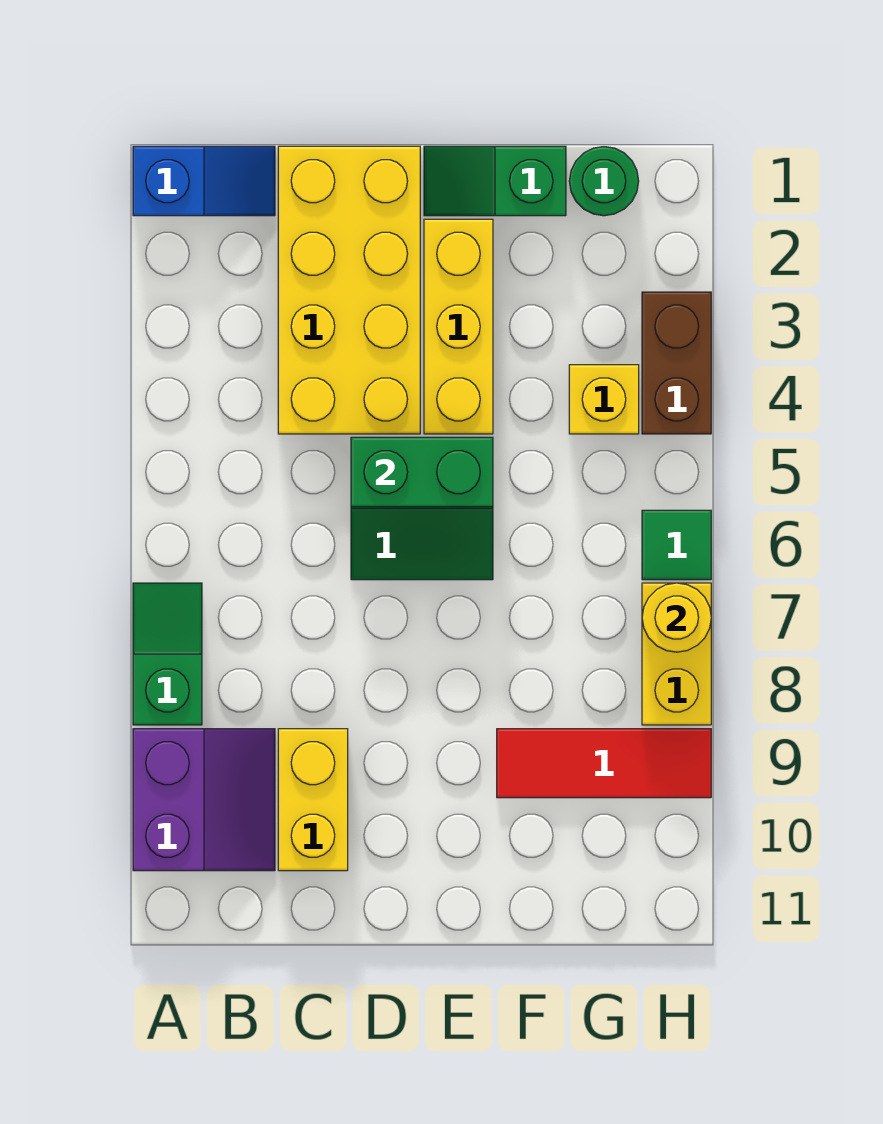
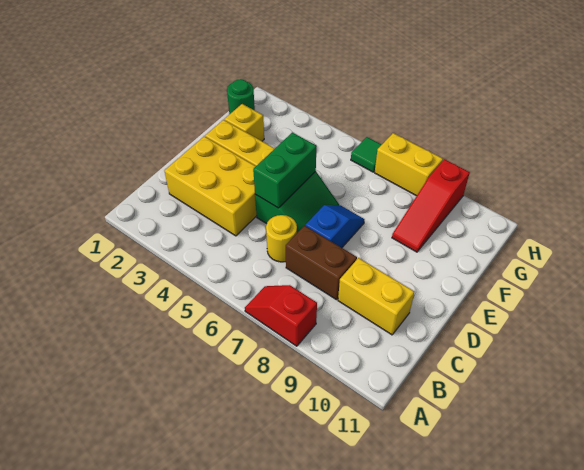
blue slope A1:B1 level 1 top A -> blue slope D7:E7 level 1 top D
green slope A7:A8 level 1 top 8 -> red slope A7:A8 level 1 top 8
purple slope A9:B10 level 1 top A -> none
yellow brick C1:D4 level 1 -> yellow brick C2:D4 level 1
green slope E1:F1 level 1 top F -> none
red tile F9:H9 level 1 -> red slope F9:H9 level 1 top H
yellow brick G4 level 1 -> yellow brick F2 level 1
brown brick H3:H4 level 1 -> brown brick C7:C8 level 1
yellow round brick H7 level 2 -> yellow round brick C6 level 1

